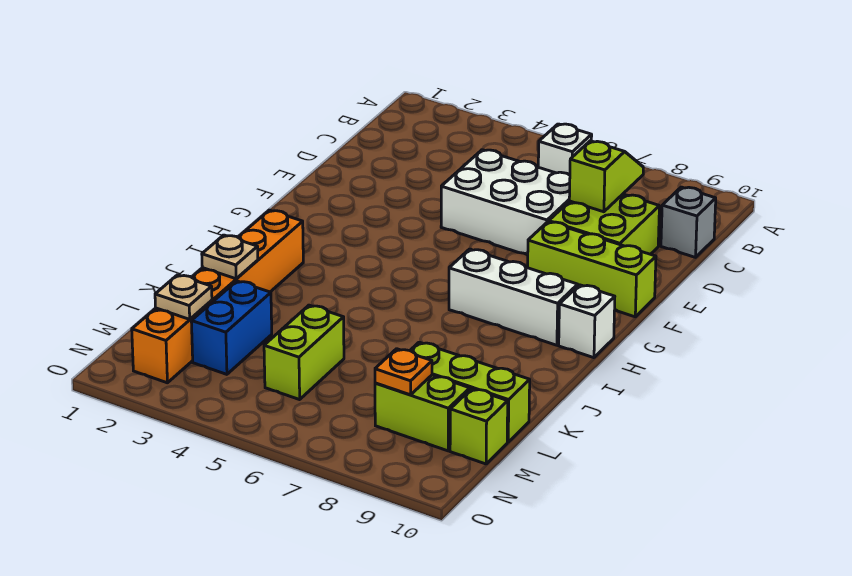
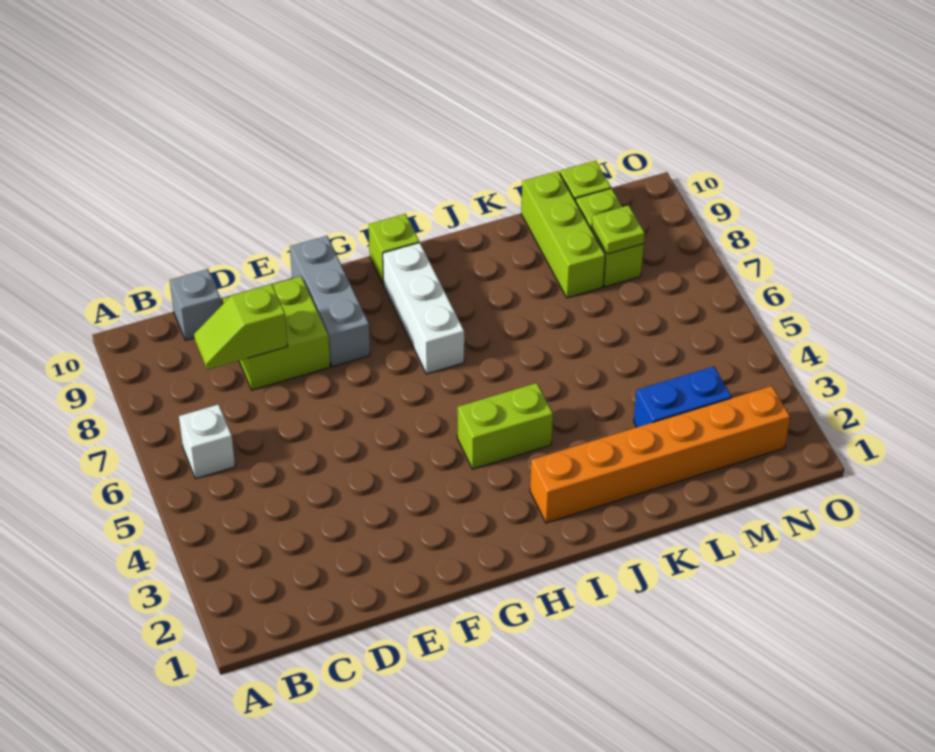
white brick D5:E7 level 1 -> none
lime brick F8:F10 level 1 -> grey brick F8:F10 level 1
white brick H10 level 1 -> lime brick H10 level 1
tan plate K2 level 2 -> none
lime brick L5:M5 level 1 -> lime brick H4:I4 level 1
tan plate M2 level 2 -> none
orange plate M8 level 2 -> lime plate M8 level 2

